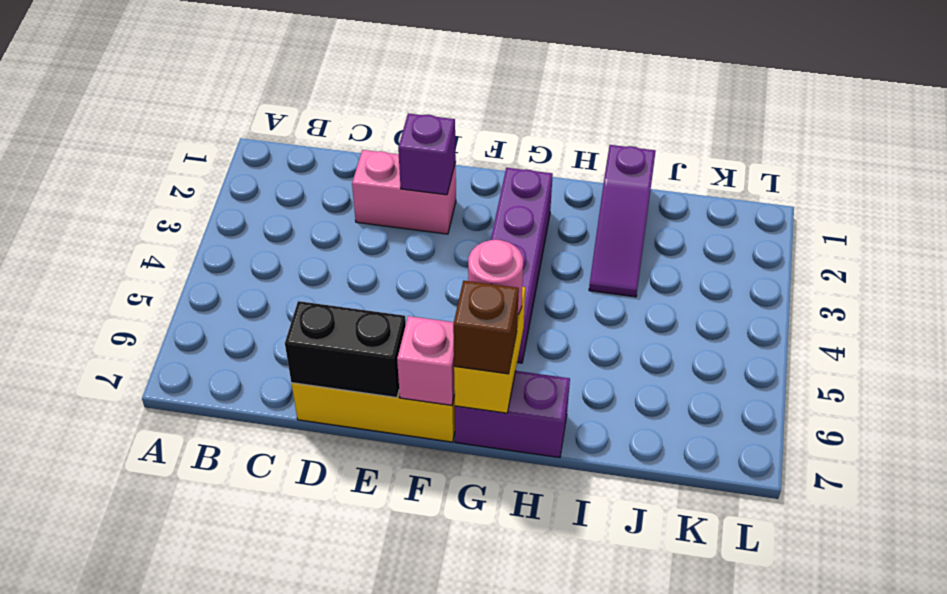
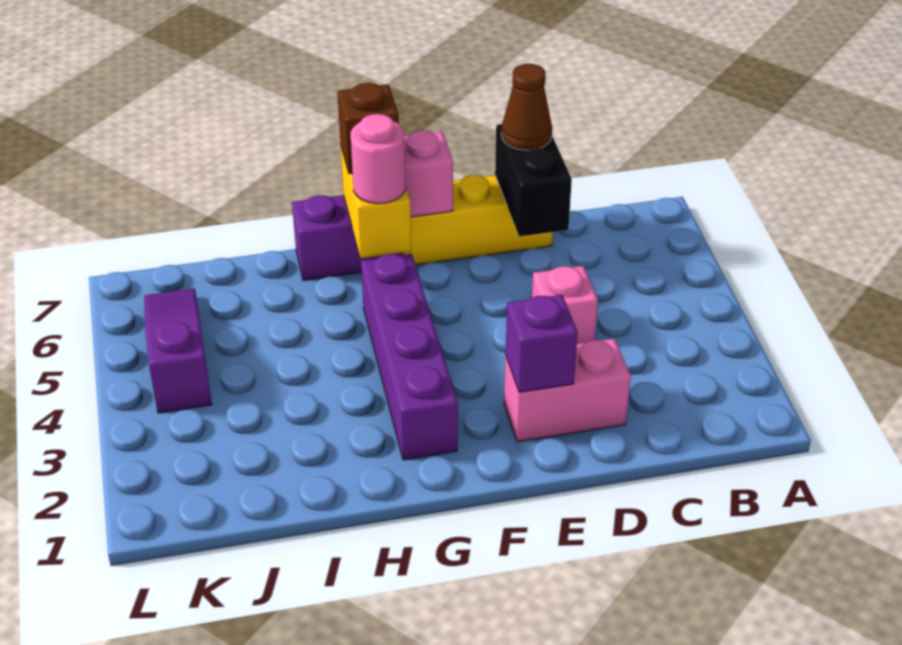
none -> pink brick D4 level 1
black brick D7:E7 level 2 -> black brick D6:D7 level 2
none -> brown cone D7 level 3
purple slope I1:I3 level 1 top 1 -> purple slope K4:K6 level 1 top 4

